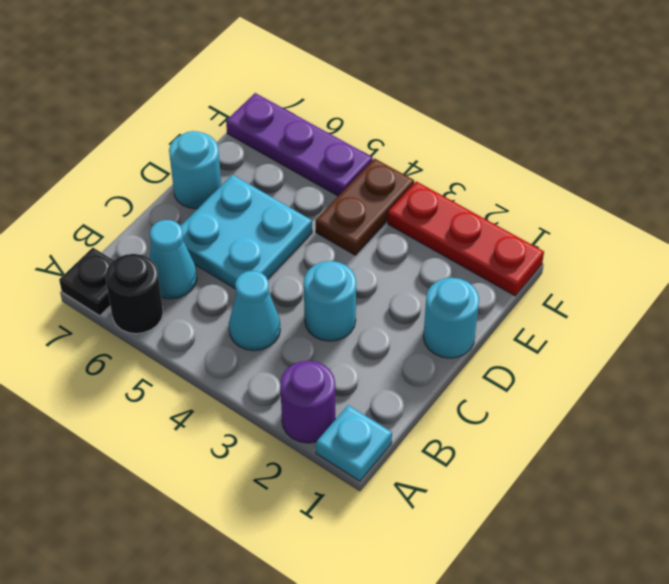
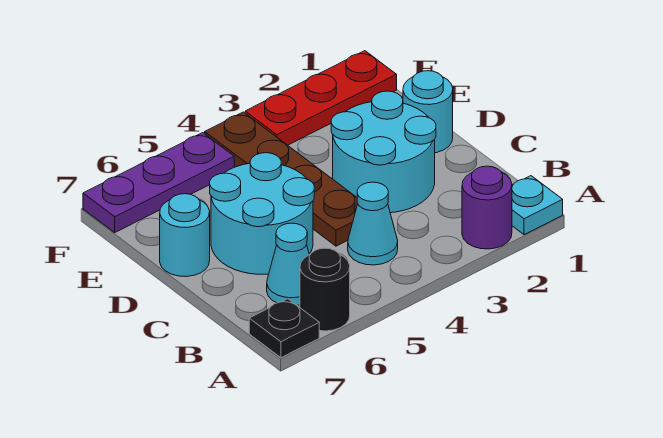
cyan round brick C3 level 1 -> cyan round brick C2:D3 level 1
cyan plate C5:D6 level 1 -> cyan round brick C5:D6 level 1
brown plate E4:F4 level 1 -> brown plate C4:F4 level 1

